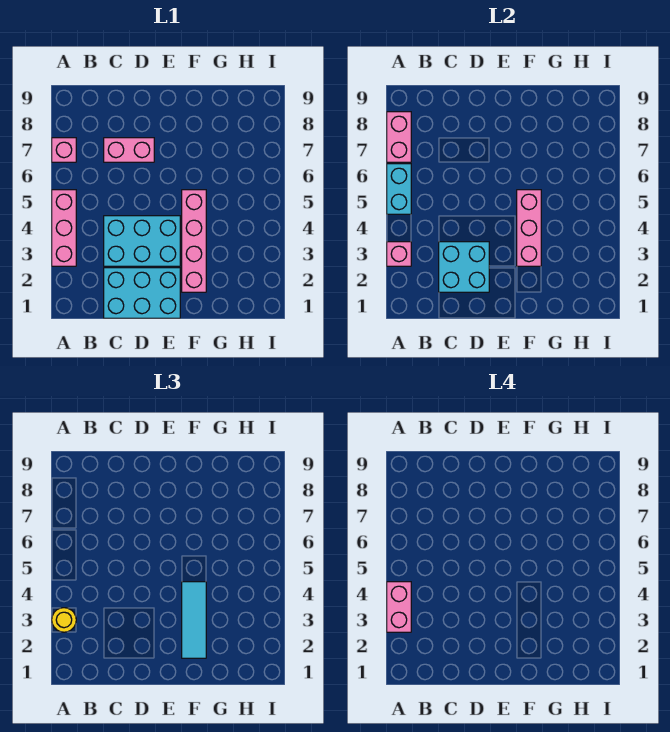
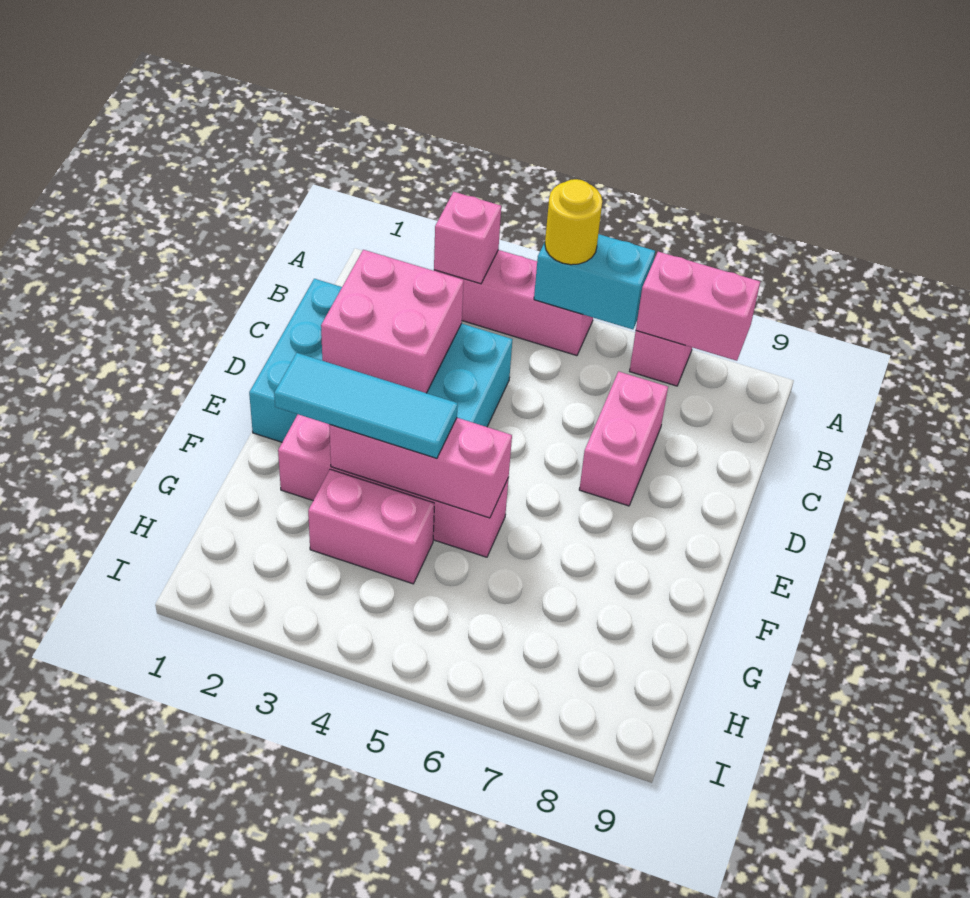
yellow round brick A3 level 3 -> yellow round brick A5 level 3
pink brick A3:A4 level 4 -> pink brick G3:G4 level 1
cyan brick C2:D3 level 2 -> pink brick C2:D3 level 2

